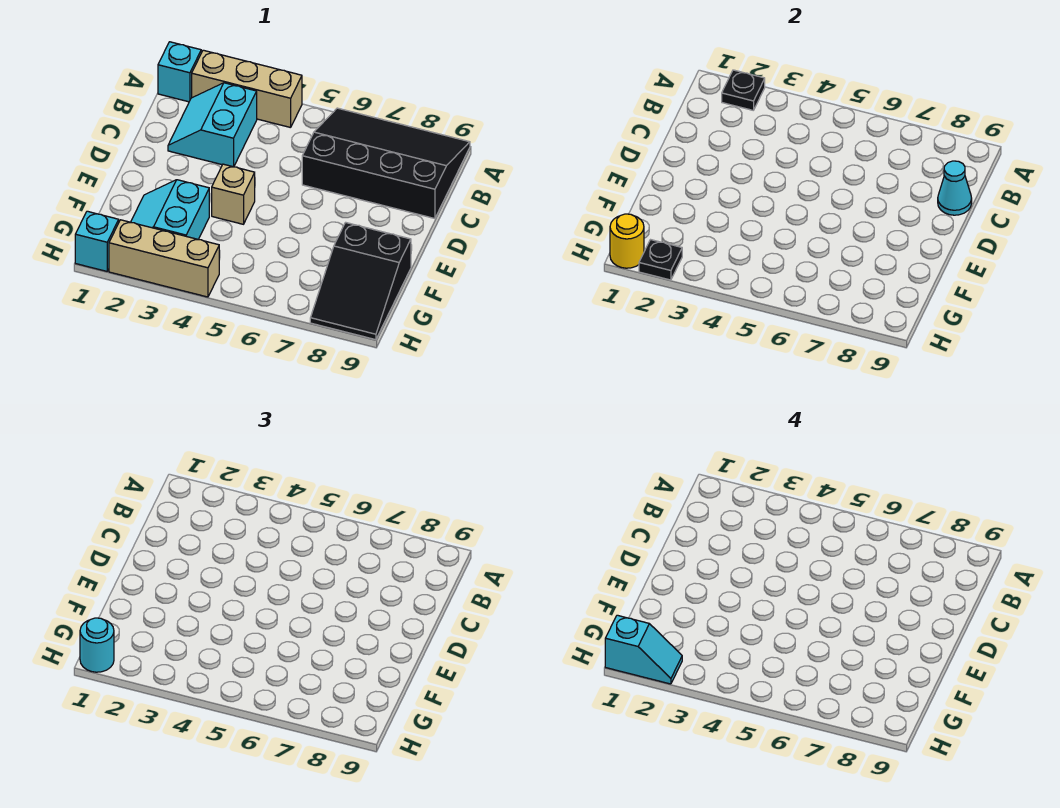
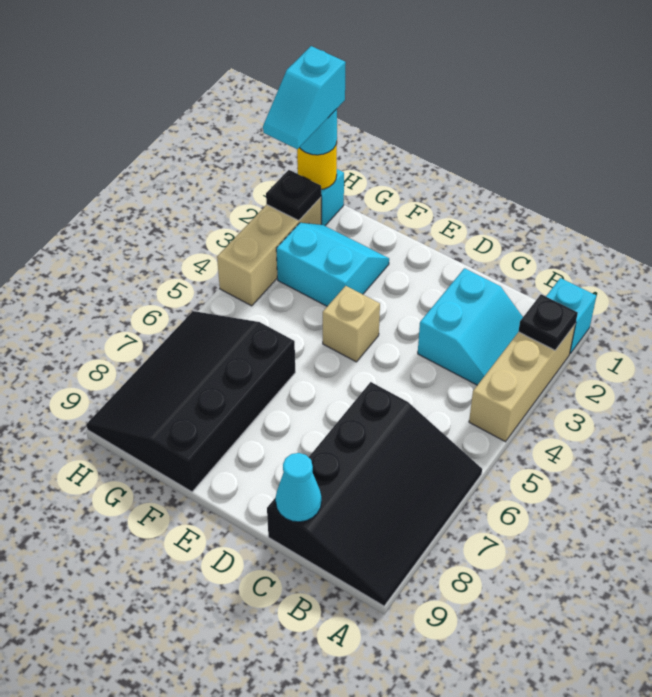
cyan slope B2:C3 level 1 top 3 -> cyan slope B2:C3 level 1 top C
black slope F8:H9 level 1 top F -> black slope F6:H9 level 1 top F

